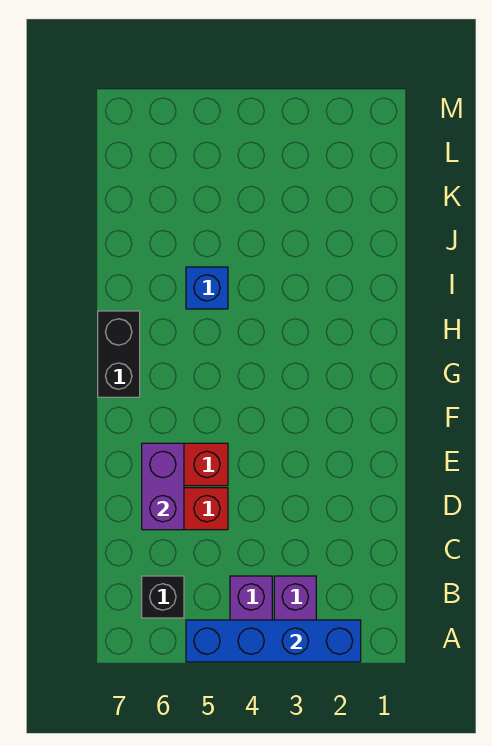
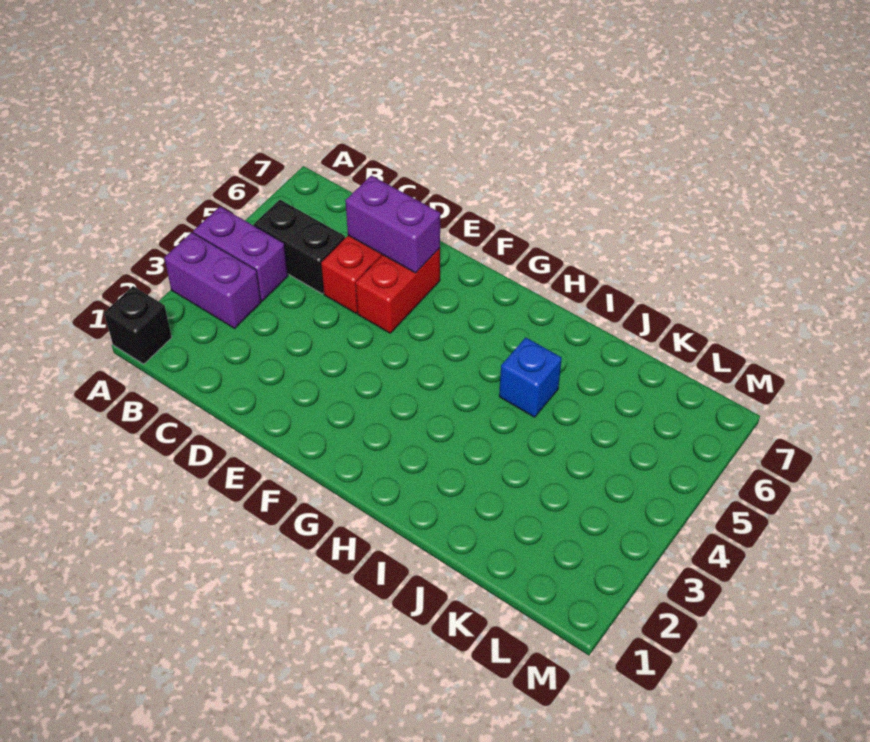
blue brick A2:A5 level 2 -> none
black brick B6 level 1 -> black brick A1 level 1
black brick G7:H7 level 1 -> black brick B5:C5 level 1

